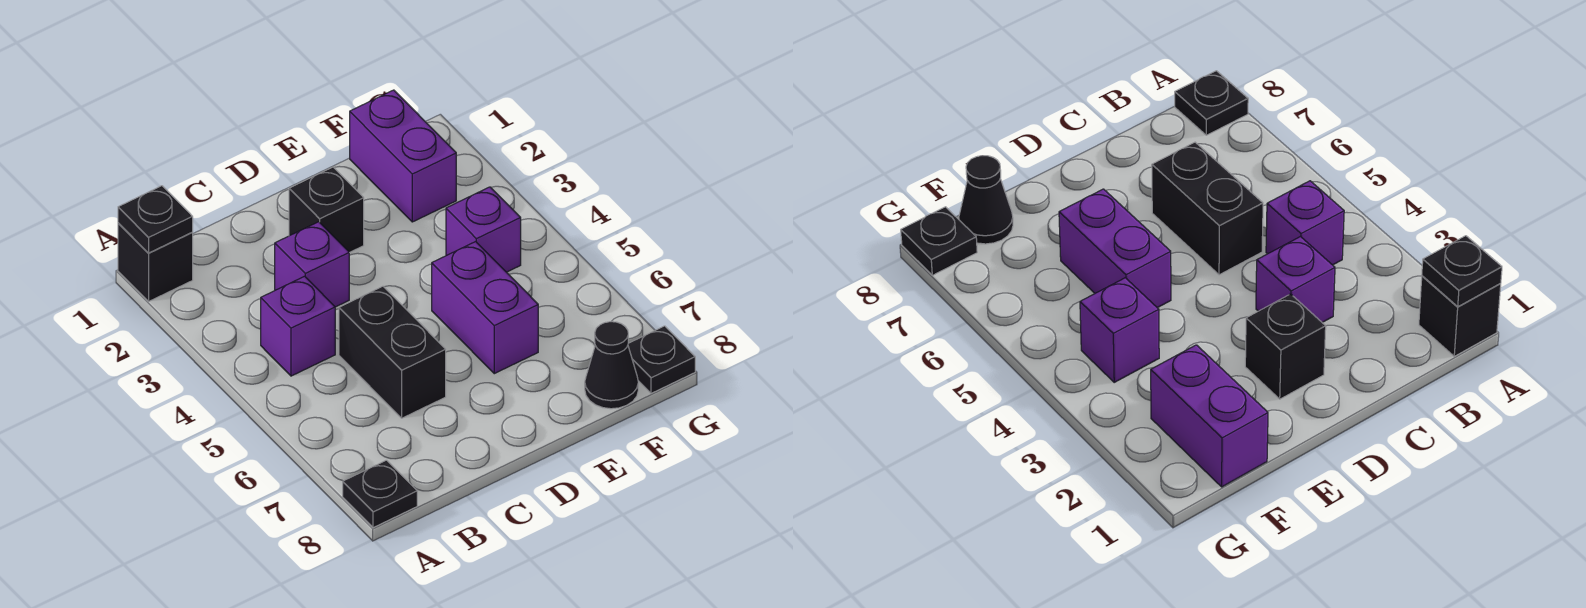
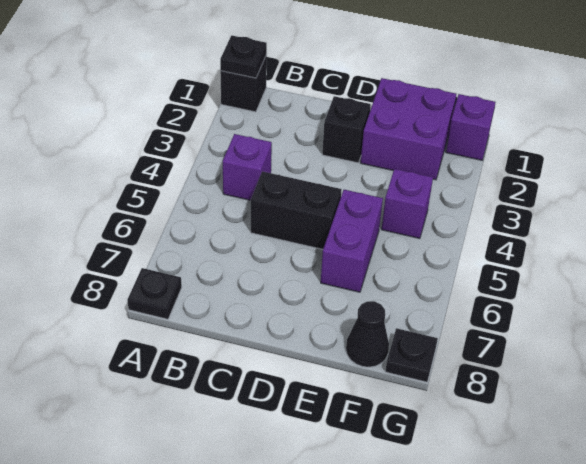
purple brick C3 level 1 -> purple brick G1 level 1
black brick C5:C6 level 1 -> black brick C5:D5 level 1
purple brick F1:F2 level 1 -> purple brick E1:F2 level 1

